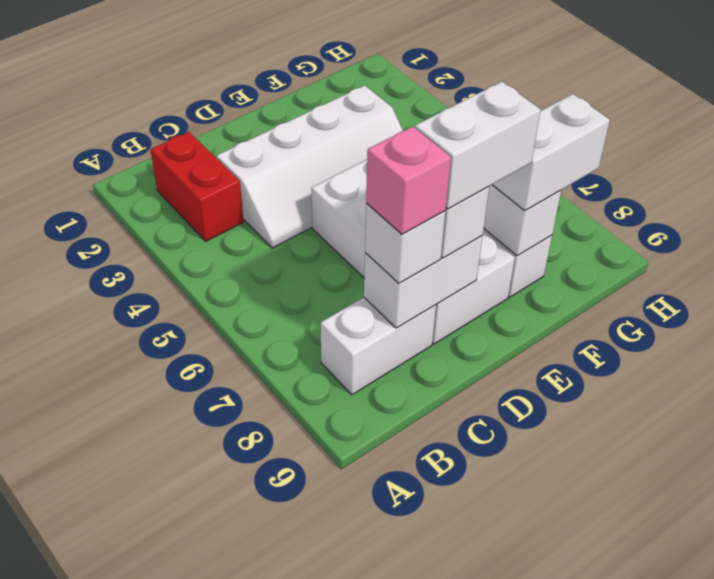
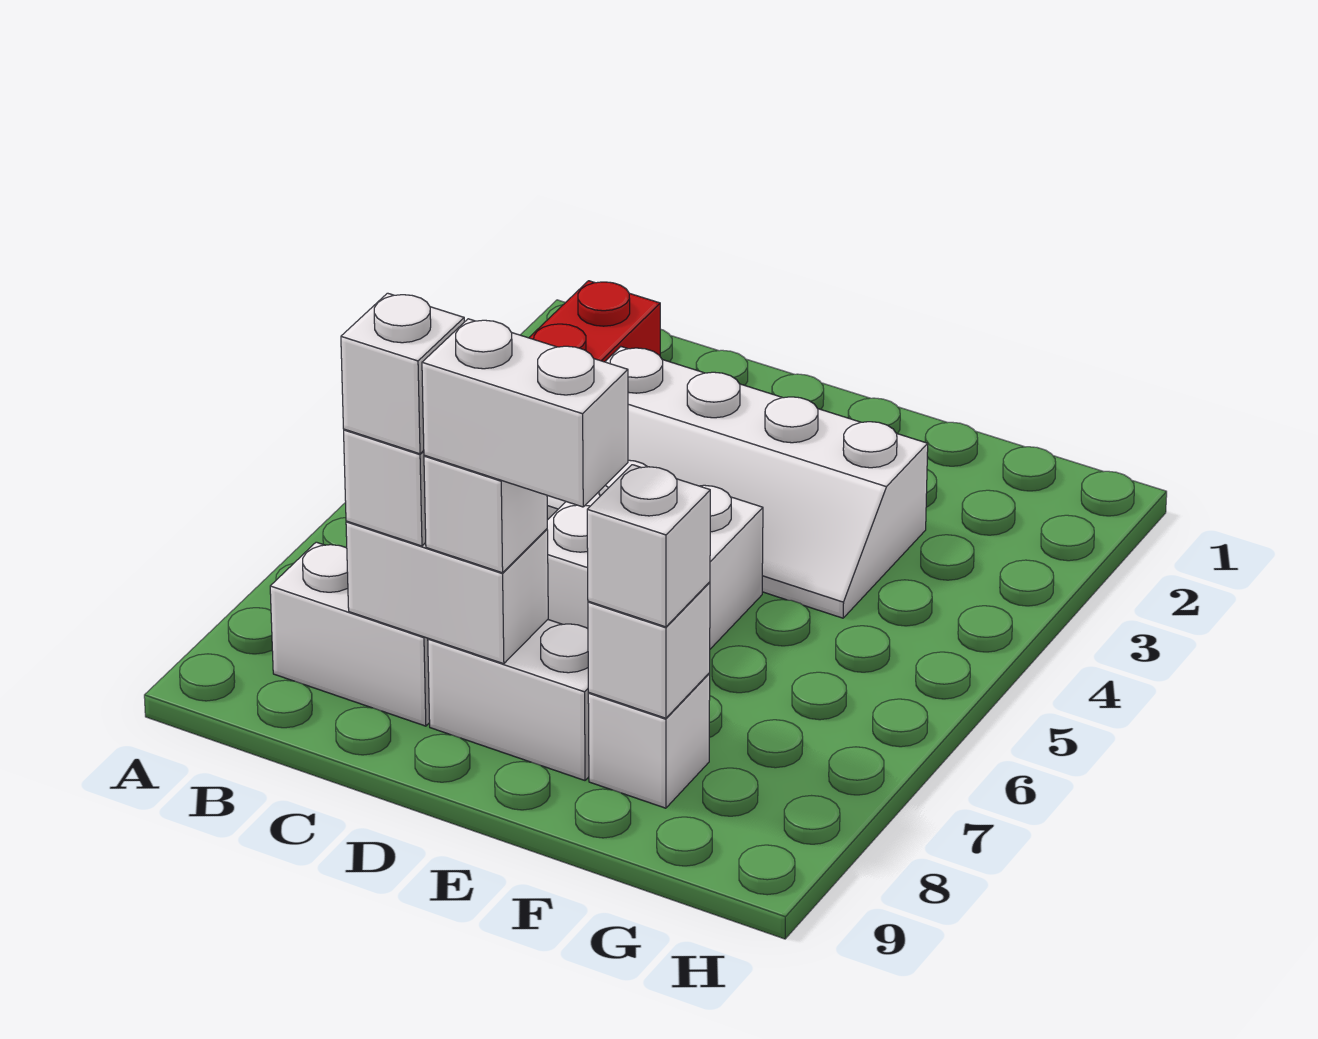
pink brick C8 level 4 -> white brick C8 level 4
white brick F8:G8 level 3 -> white brick F8 level 3

